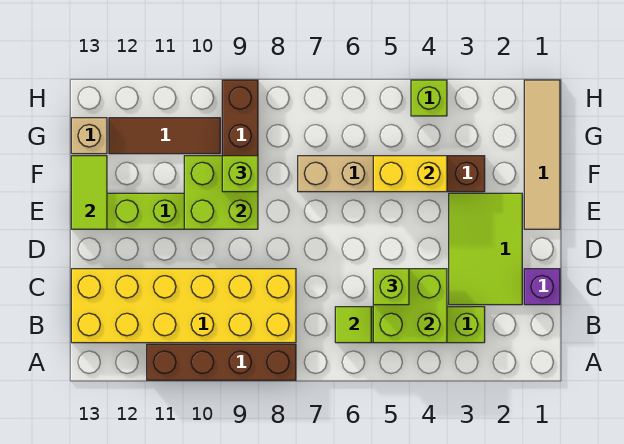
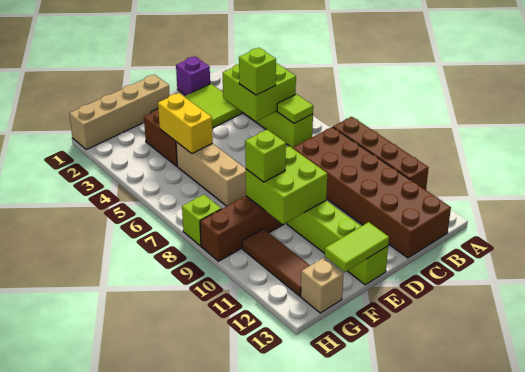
yellow brick B8:C13 level 1 -> brown brick B8:C13 level 1
tan tile E1:H1 level 1 -> tan brick E1:H1 level 1
lime brick H4 level 1 -> lime brick H8 level 1

